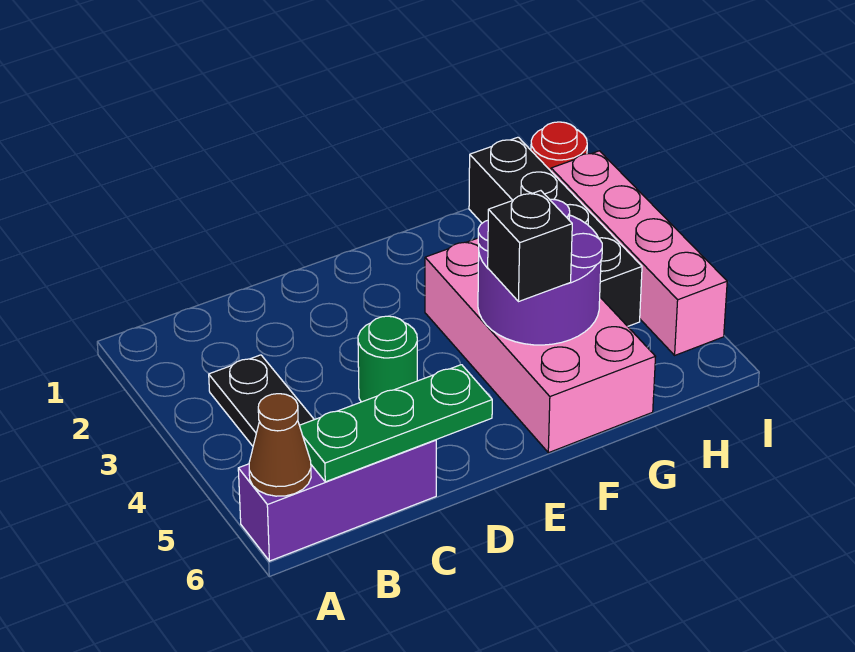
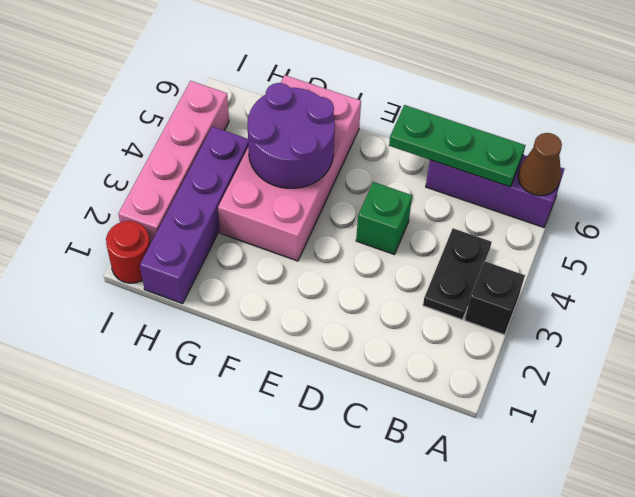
green round brick D4 level 1 -> green brick D4 level 1
black brick F5 level 3 -> black brick A3 level 1
black brick H1:H4 level 1 -> purple brick H1:H4 level 1

